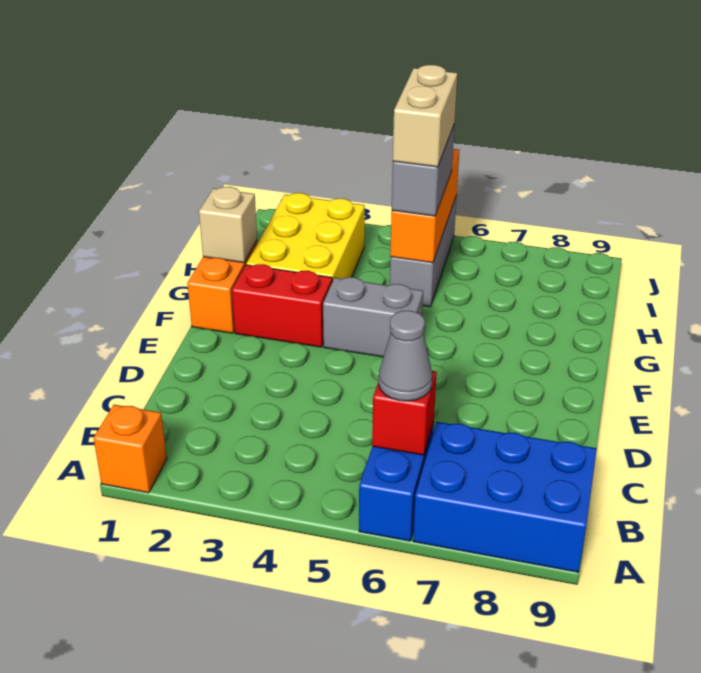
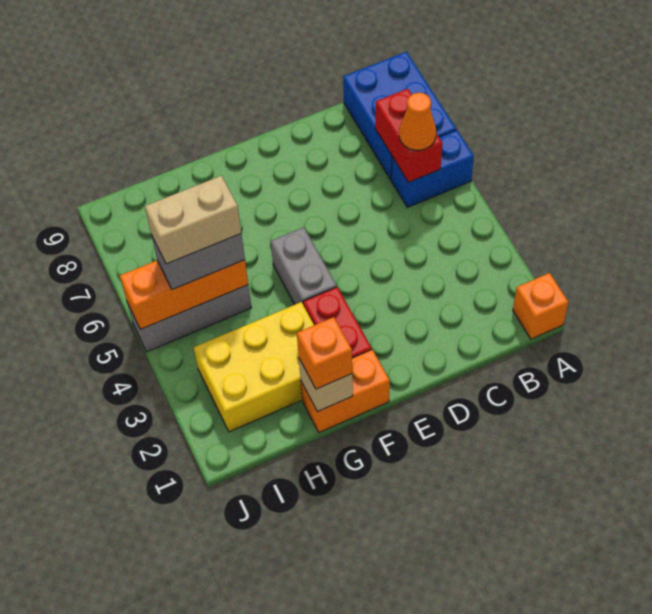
red brick B6 level 2 -> red brick B6:B7 level 2
grey cone B6 level 3 -> orange cone B6 level 3
none -> orange brick G1 level 3

